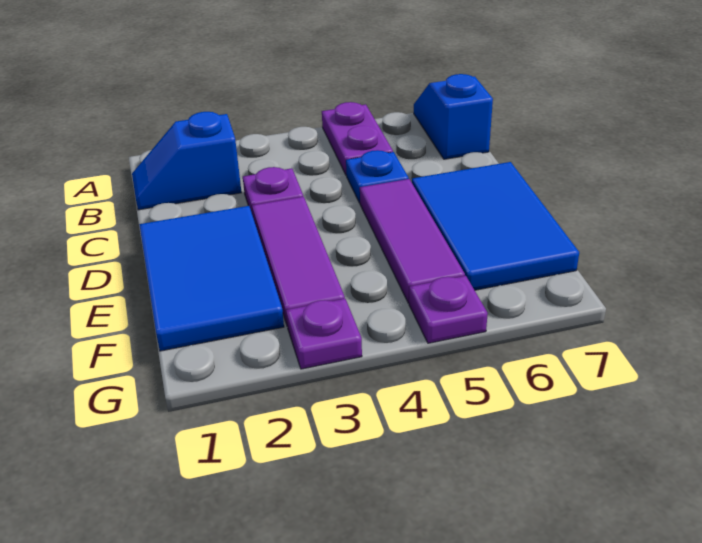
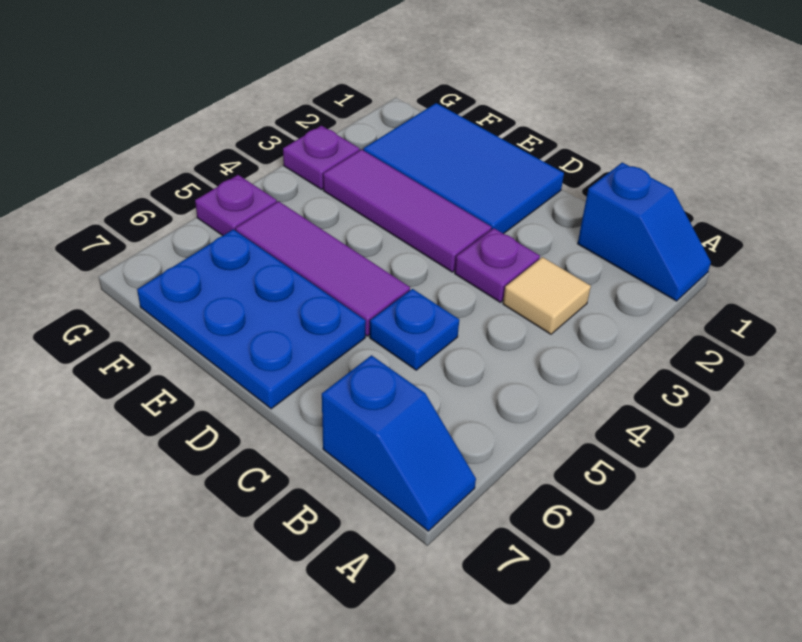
purple plate A5:B5 level 1 -> none
blue slope B1:B2 level 1 top 2 -> blue slope A1:B1 level 1 top B
none -> tan tile B3 level 1
blue tile D6:F7 level 1 -> blue plate D6:F7 level 1

